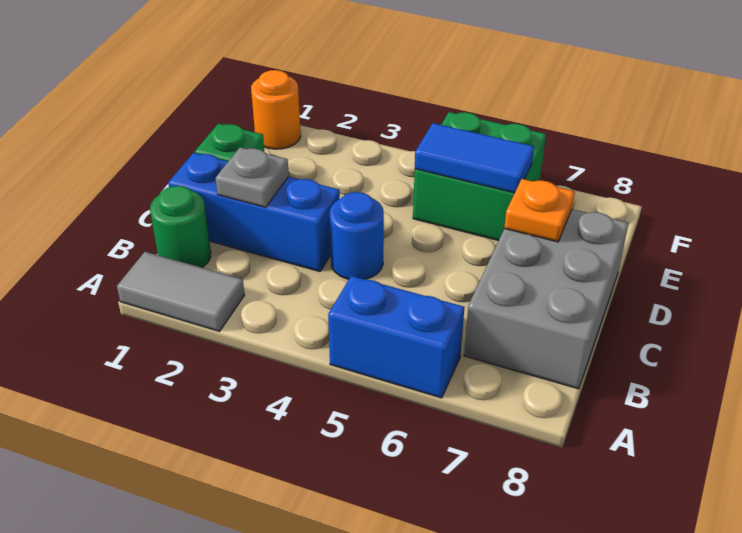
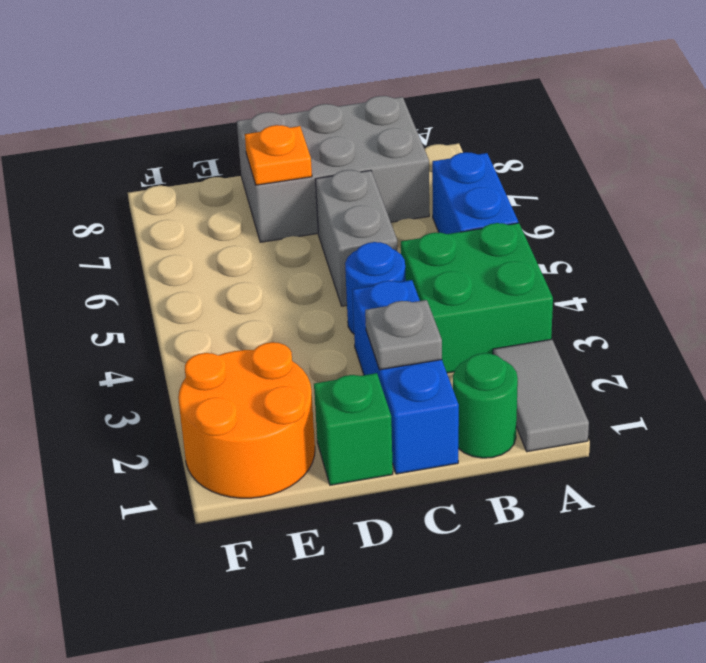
none -> grey brick C5:C6 level 1
green brick E5:F6 level 1 -> green brick A3:B4 level 1
blue tile E5:E6 level 2 -> none
orange round brick F1 level 1 -> orange round brick E1:F2 level 1

